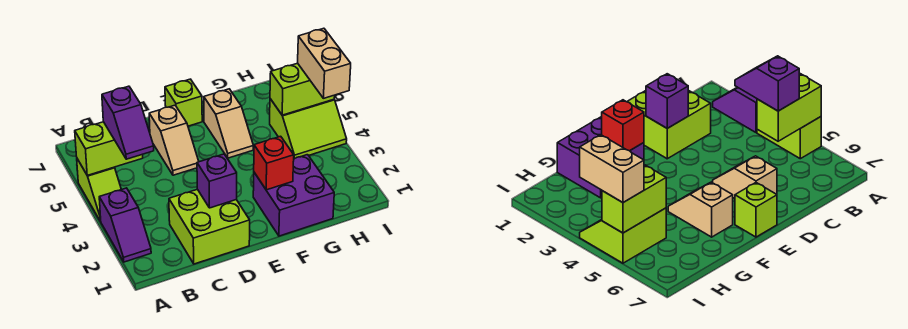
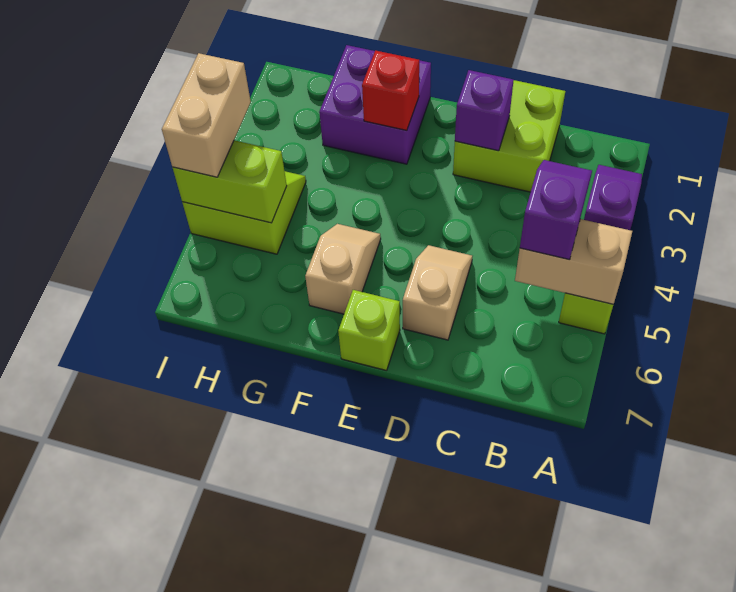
lime brick A5:B5 level 2 -> tan brick A5:B5 level 2

